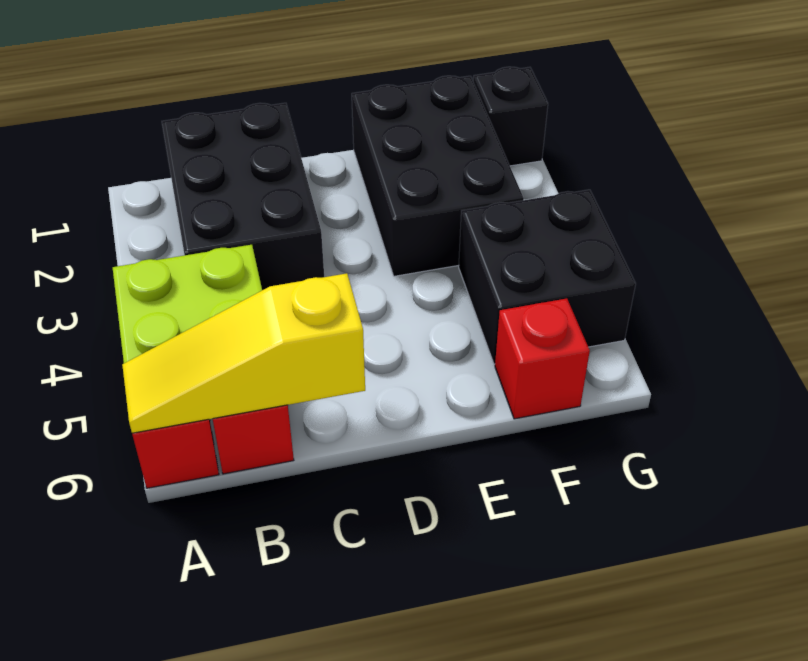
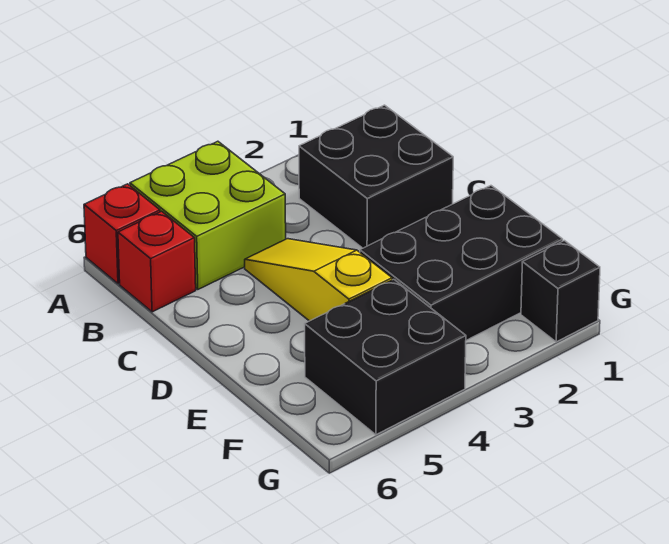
yellow slope A6:C6 level 2 top C -> yellow slope C4:E4 level 1 top E
black brick B1:C3 level 1 -> black brick B1:C2 level 1
red brick F6 level 1 -> none

